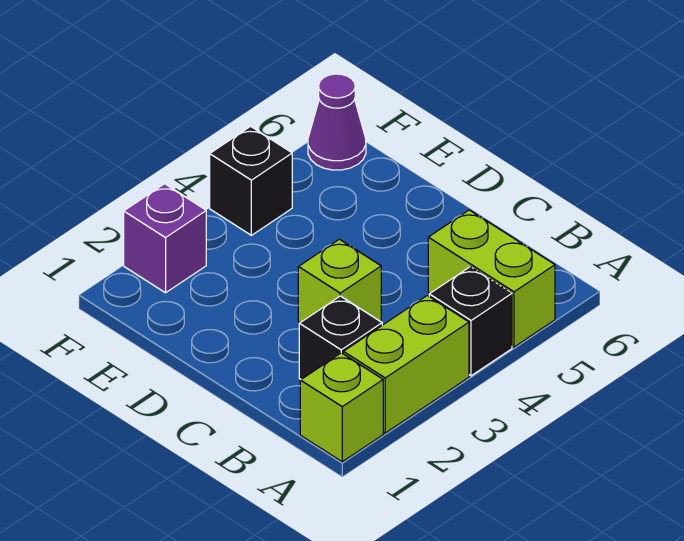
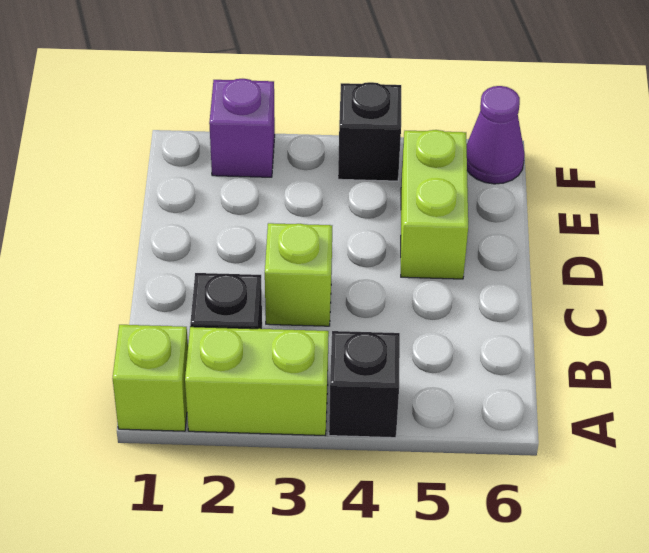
lime brick A5:B5 level 1 -> lime brick D5:E5 level 1

